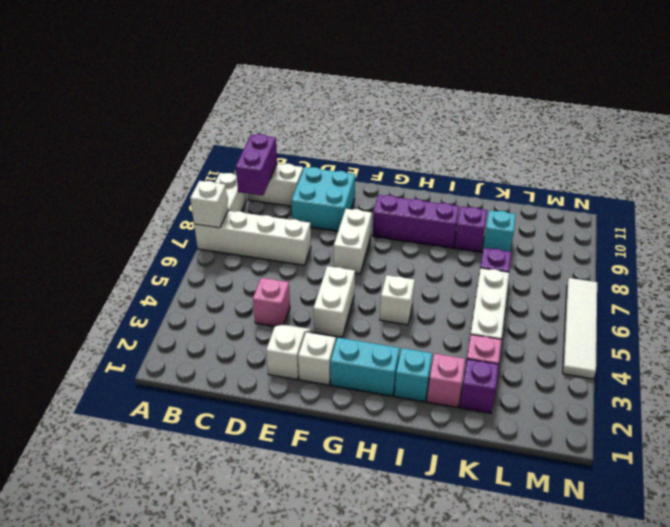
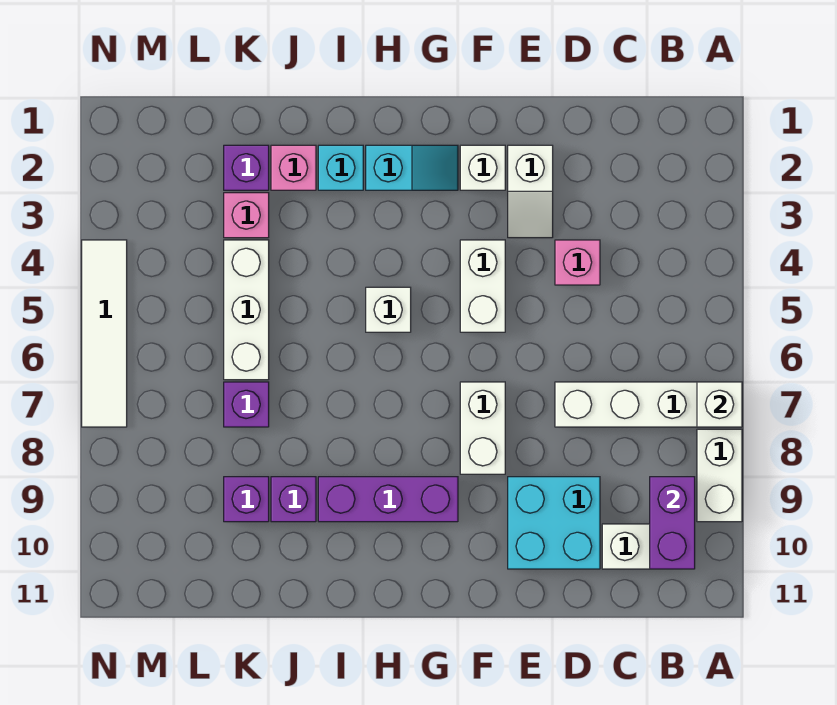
cyan brick G2:H2 level 1 -> cyan slope G2:H2 level 1 top H
cyan brick K9 level 1 -> purple brick K9 level 1

